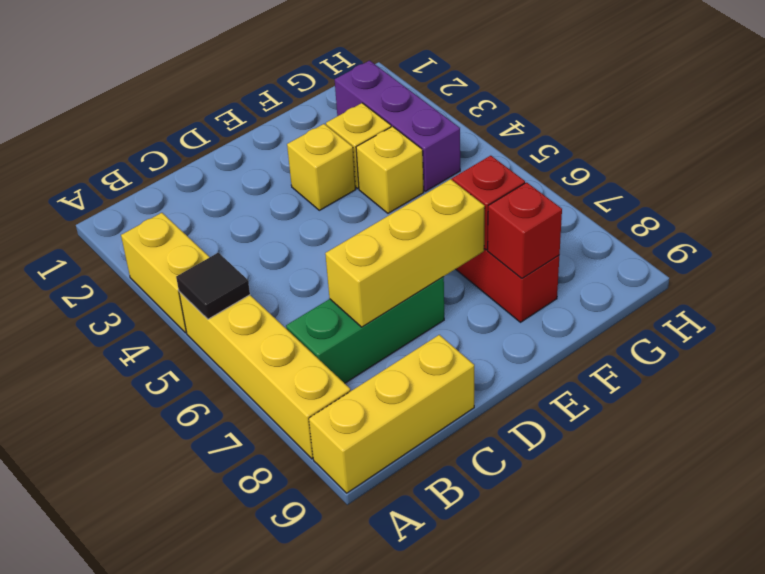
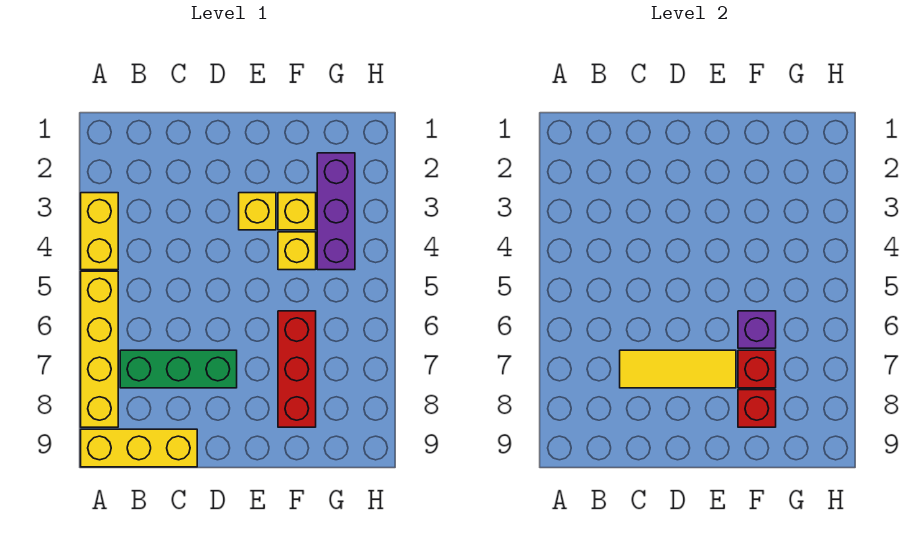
black tile A5 level 2 -> none
yellow brick C7:E7 level 2 -> yellow tile C7:E7 level 2
none -> purple brick F6 level 2

